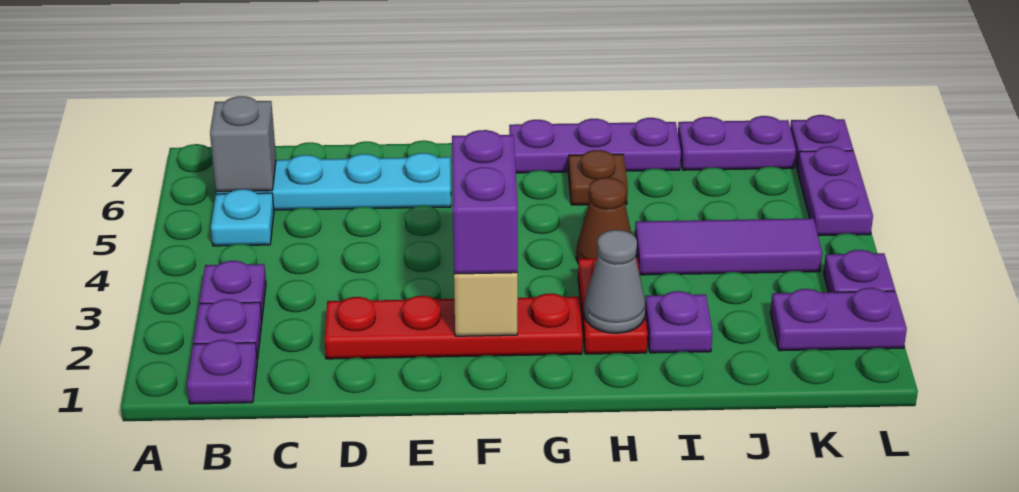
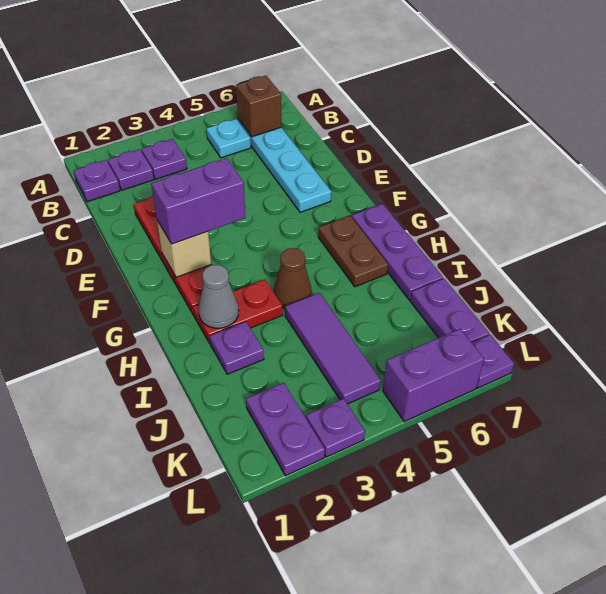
grey brick B6 level 2 -> brown brick B6 level 2
brown plate H6 level 1 -> brown plate G6:H6 level 1
purple plate L5:L6 level 1 -> purple brick L5:L6 level 1

